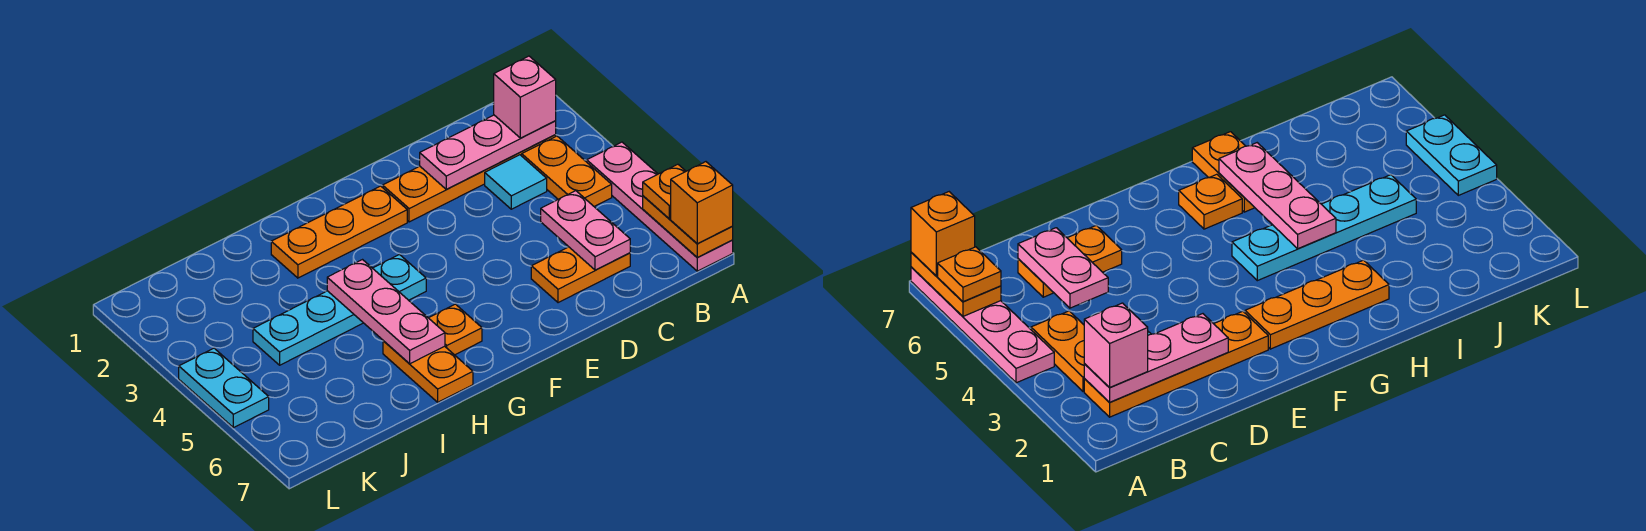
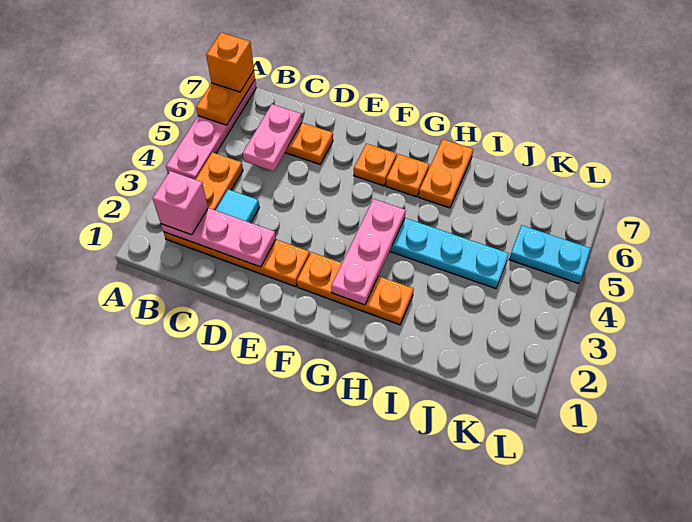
orange plate A6 level 3 -> orange plate F6 level 1
pink plate H4:H6 level 2 -> pink plate G2:G4 level 2
cyan plate L4:L5 level 1 -> cyan plate K5:L5 level 1

